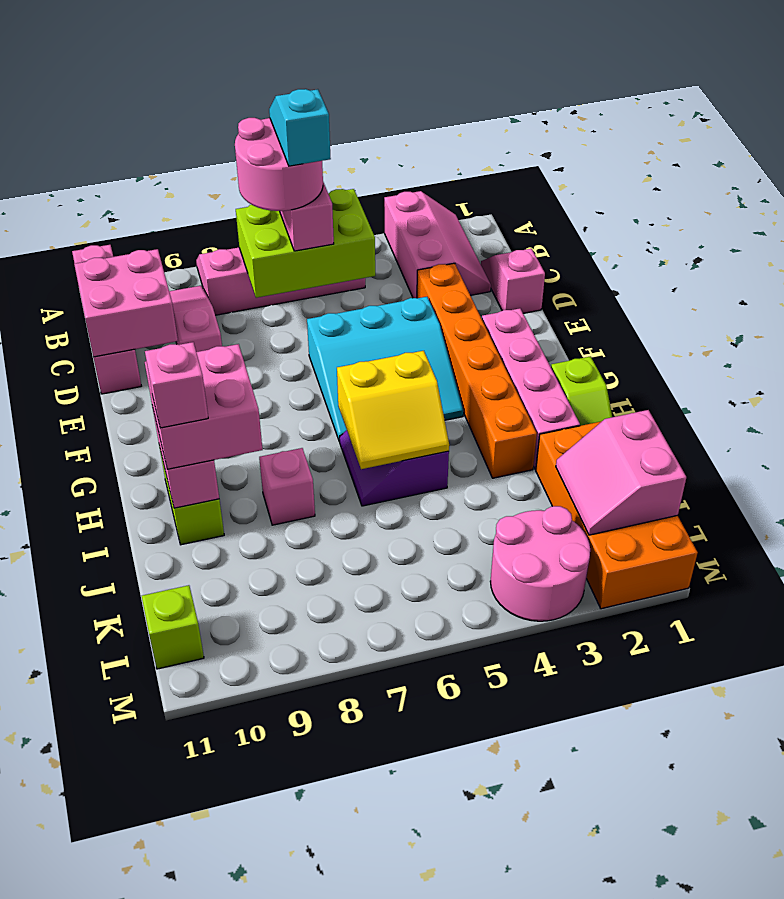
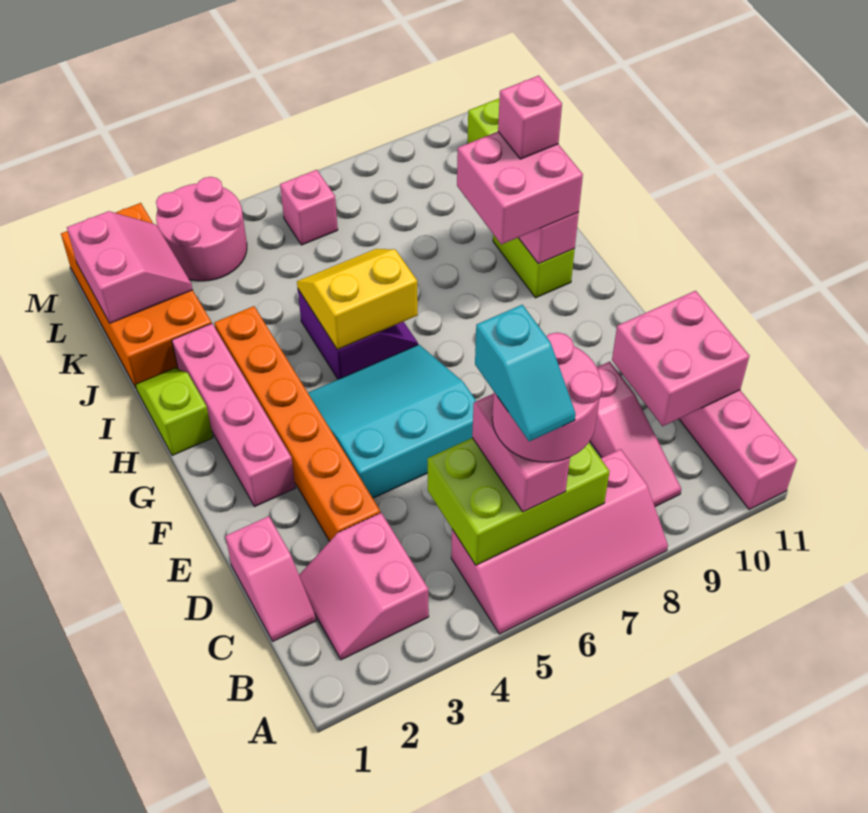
pink slope A2:C3 level 1 top 3 -> pink slope B2:C3 level 1 top 3
pink brick I8 level 1 -> pink brick L6 level 1

